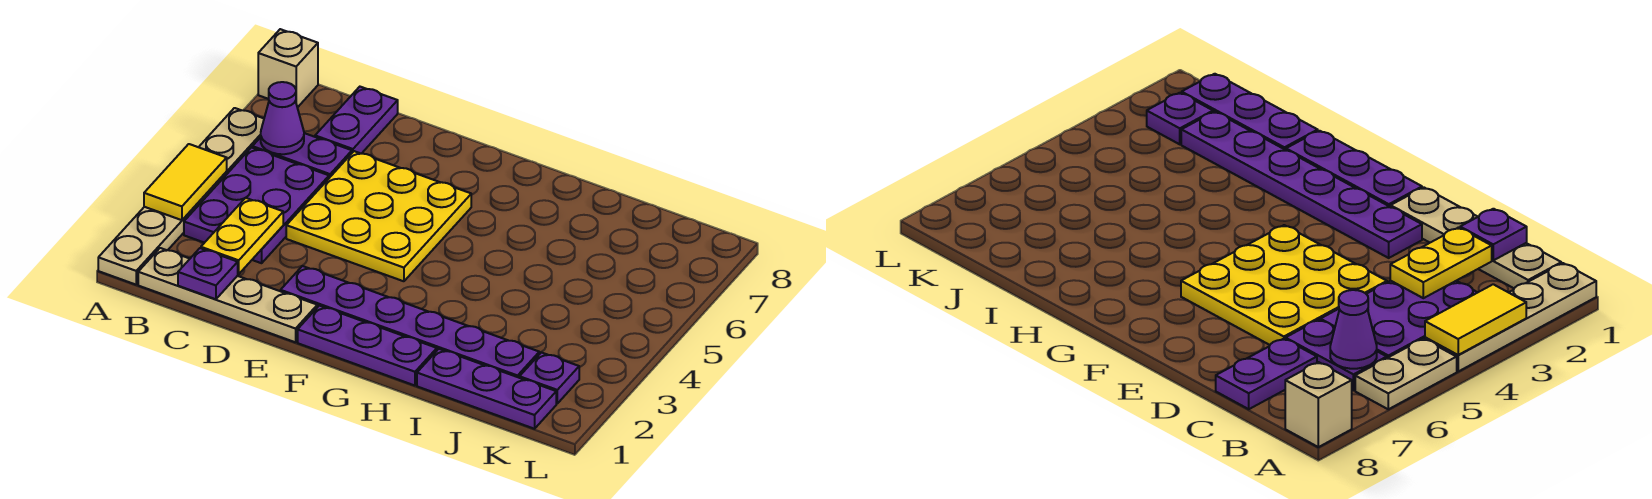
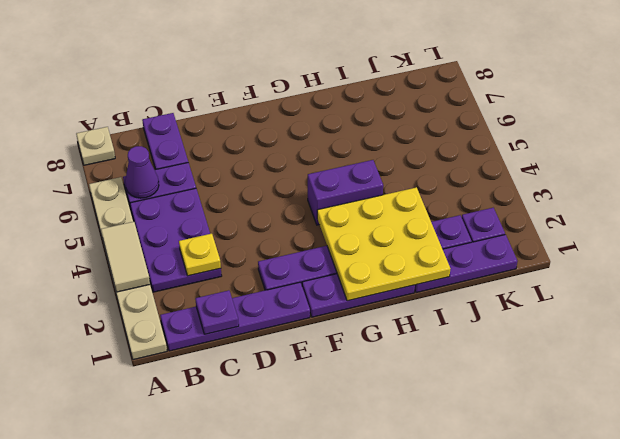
yellow tile A3:A4 level 2 -> tan tile A3:A4 level 2
tan brick A8 level 1 -> tan plate A8 level 1
tan plate B1:E1 level 1 -> purple plate B1:E1 level 1
yellow plate C2:C3 level 2 -> yellow plate C3 level 2
yellow plate D4:F6 level 1 -> yellow plate G1:I3 level 2
none -> purple brick G4:H4 level 1

